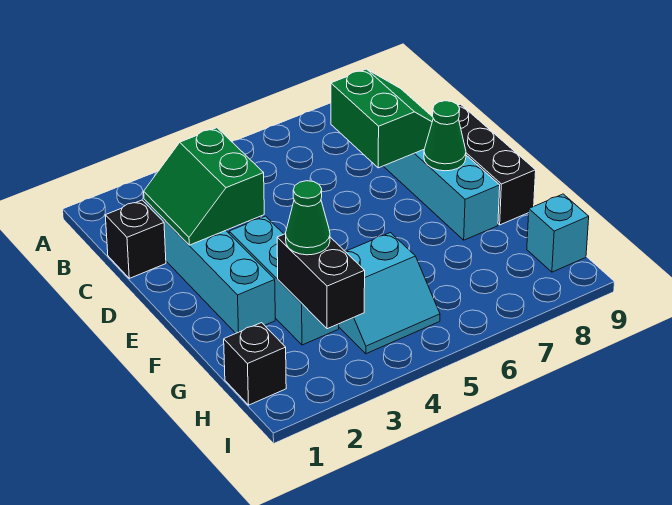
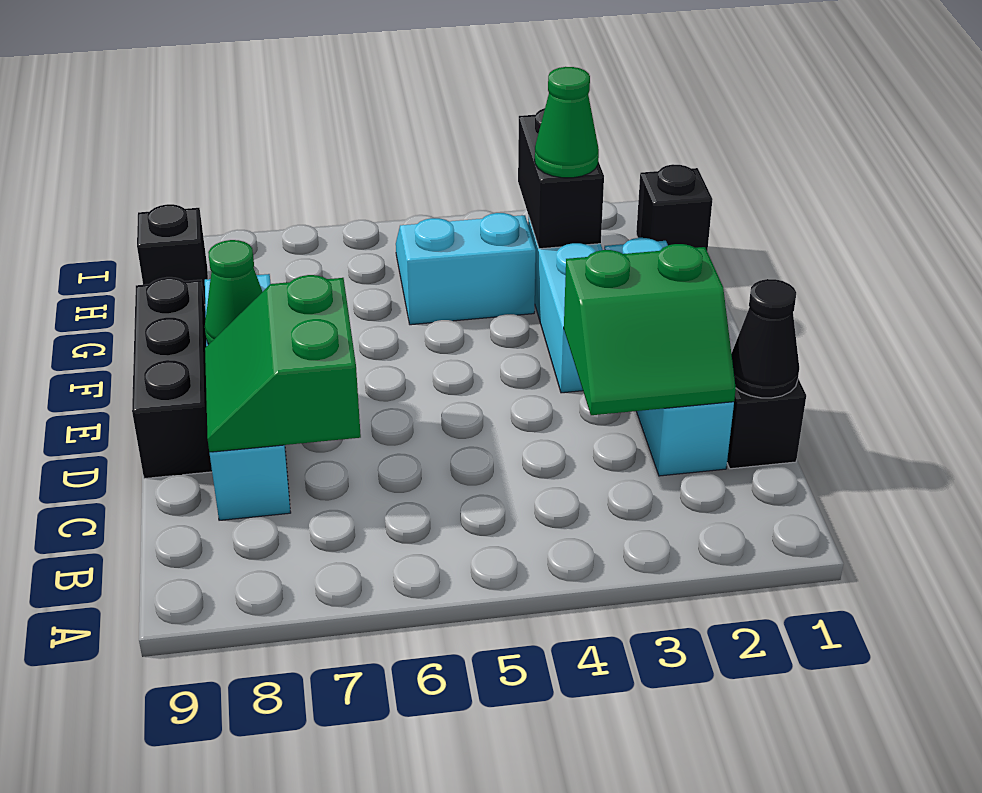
none -> black cone C1 level 2
green slope C2:D3 level 2 top 3 -> green slope C2:D3 level 2 top D
cyan brick H9 level 1 -> black brick H9 level 1

